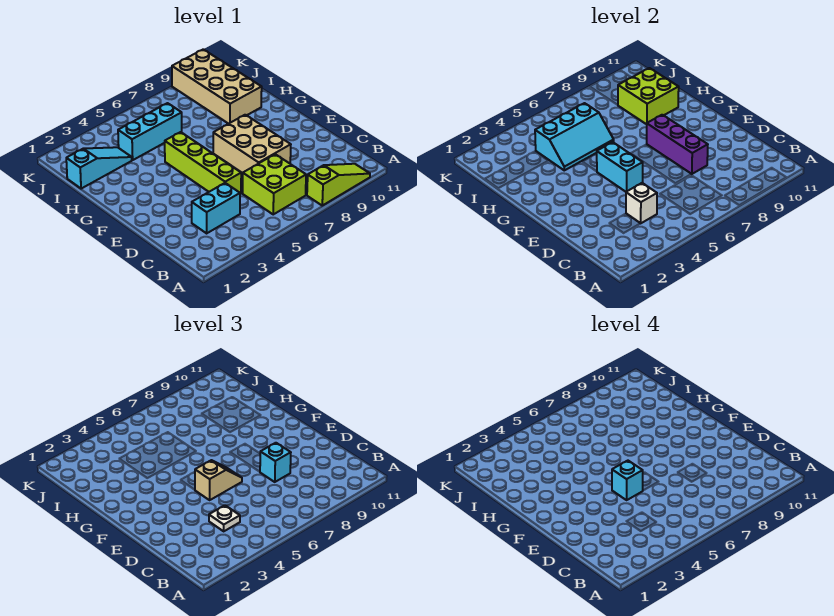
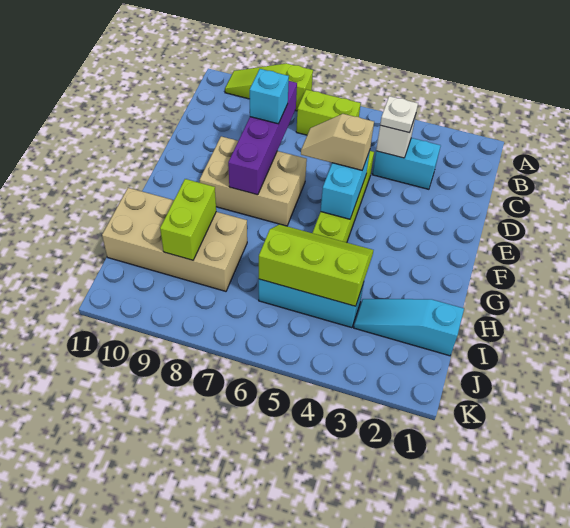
lime brick B6:C7 level 1 -> lime brick B6:B7 level 1
tan brick D7:F8 level 1 -> tan brick E7:F9 level 1
purple brick D8:F8 level 2 -> purple brick C8:F8 level 2
cyan brick E5 level 4 -> none
cyan slope H4:I6 level 2 top I -> lime slope H4:I6 level 2 top I
tan brick H9:K10 level 1 -> tan brick H8:I11 level 1
lime brick H9:I10 level 2 -> lime brick H9:I9 level 2

